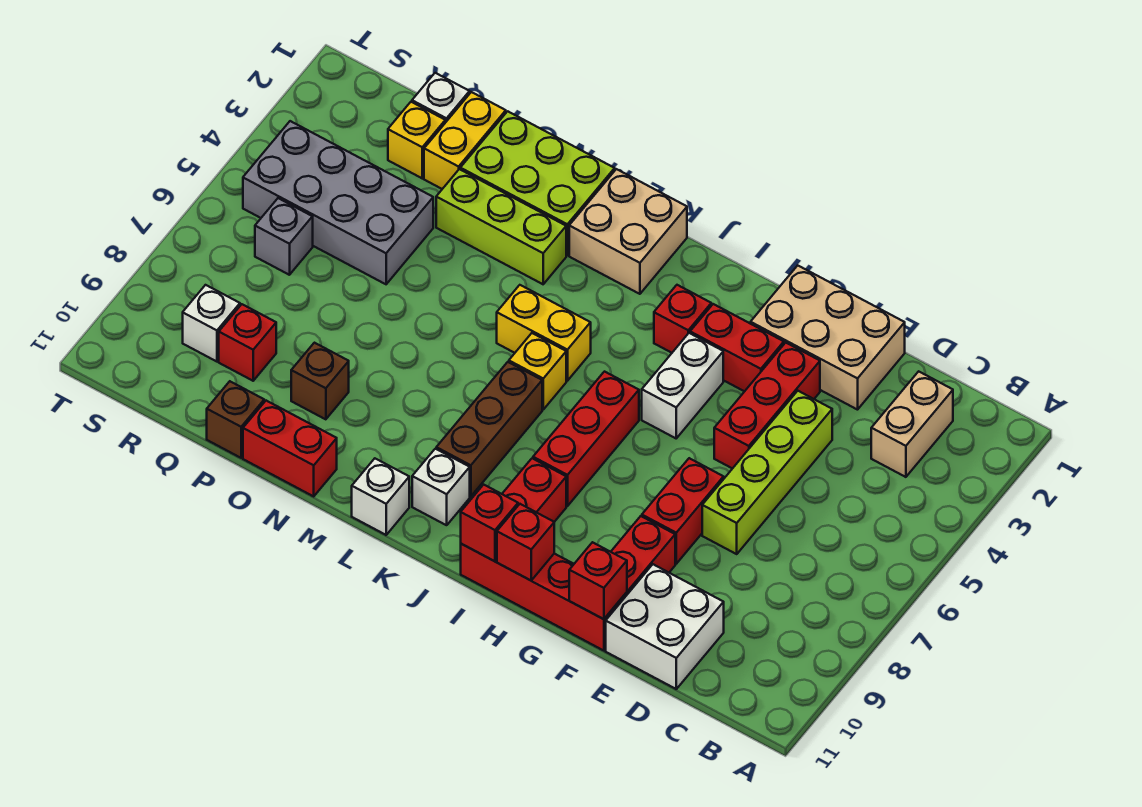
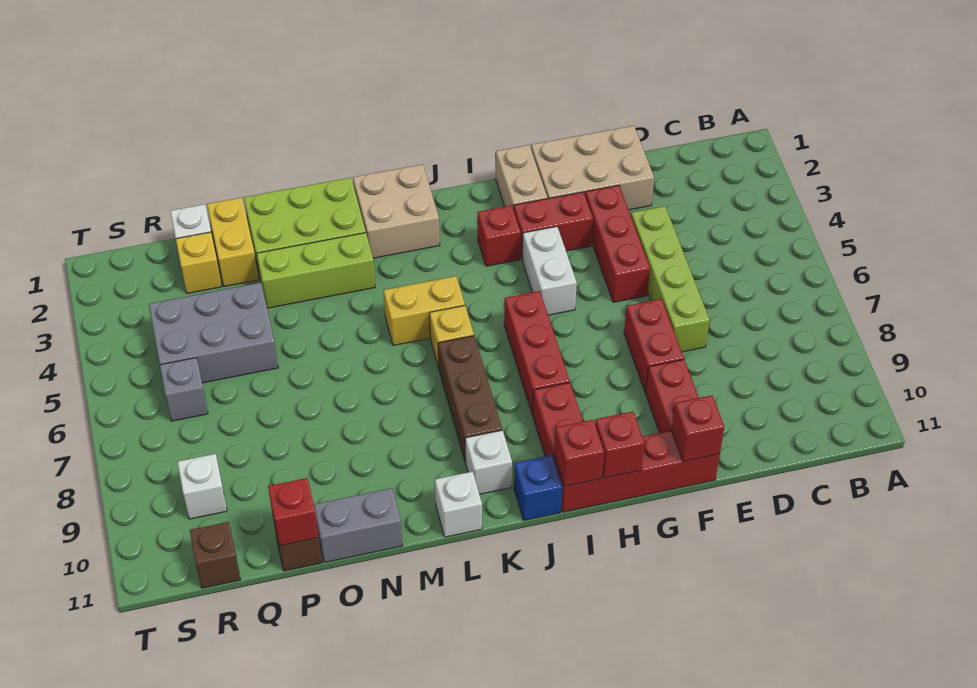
tan brick C2:C3 level 1 -> tan brick H1:H2 level 1
white brick D10:E11 level 1 -> none
none -> blue brick J11 level 1
red brick N11:O11 level 1 -> grey brick N11:O11 level 1
brown brick O9 level 1 -> brown brick R11 level 1
grey brick P4:S5 level 1 -> grey brick P4:R5 level 1
red brick Q9 level 1 -> red brick P11 level 2

